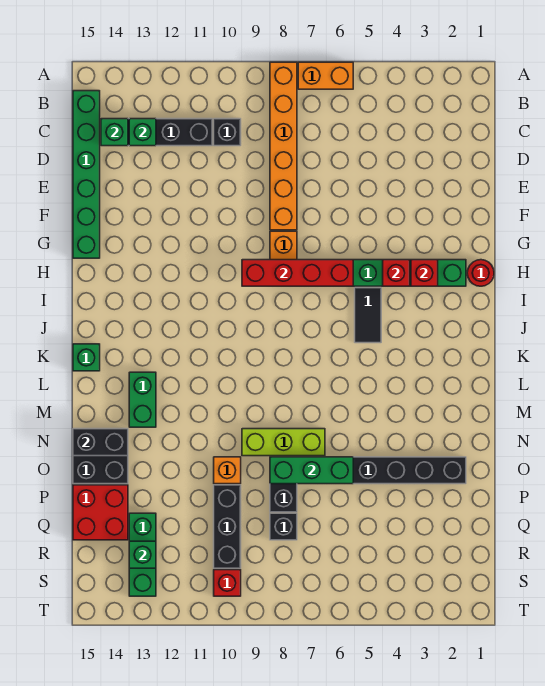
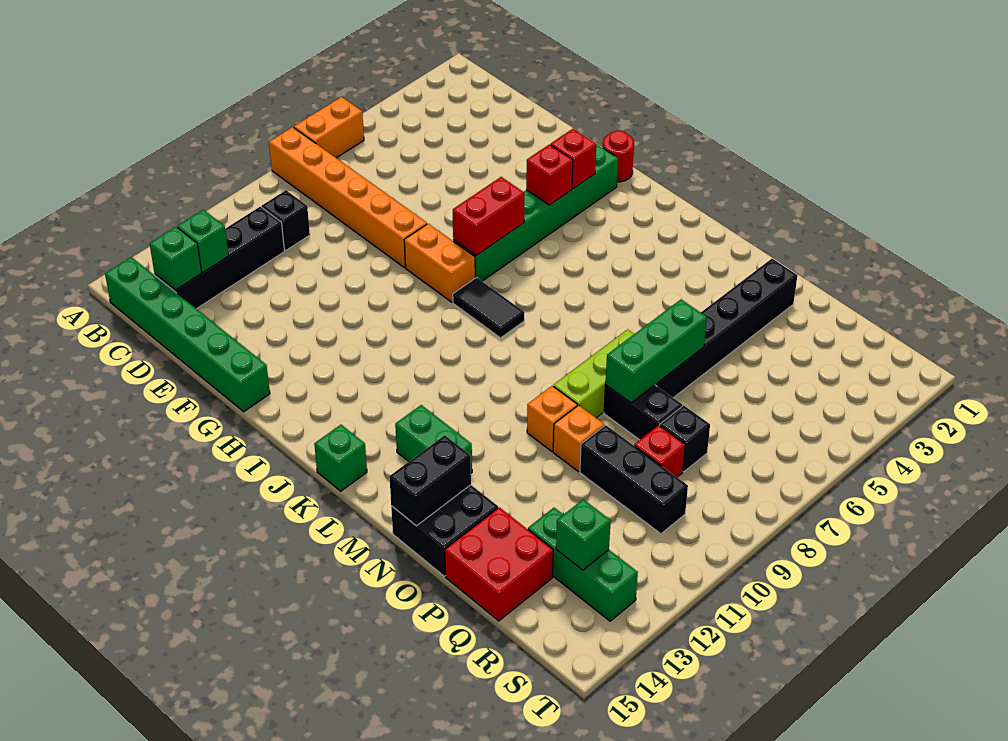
red brick H6:H9 level 2 -> red brick H6:H7 level 2
black tile I5:J5 level 1 -> black tile I8:J8 level 1
none -> orange brick N10 level 1
red brick S10 level 1 -> red brick Q9 level 1

